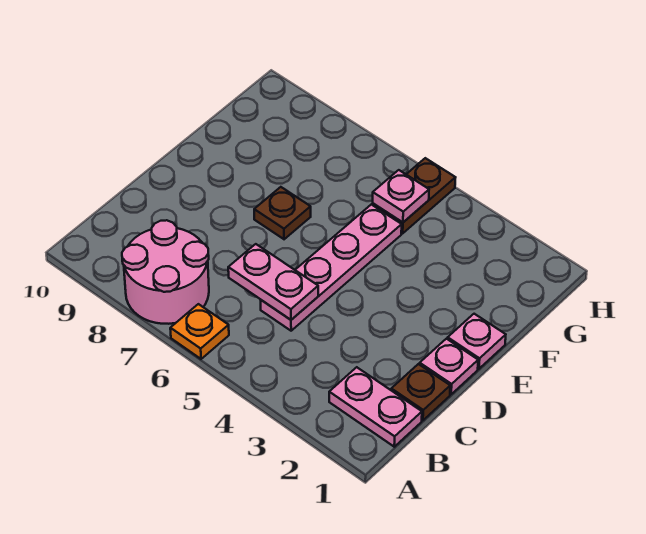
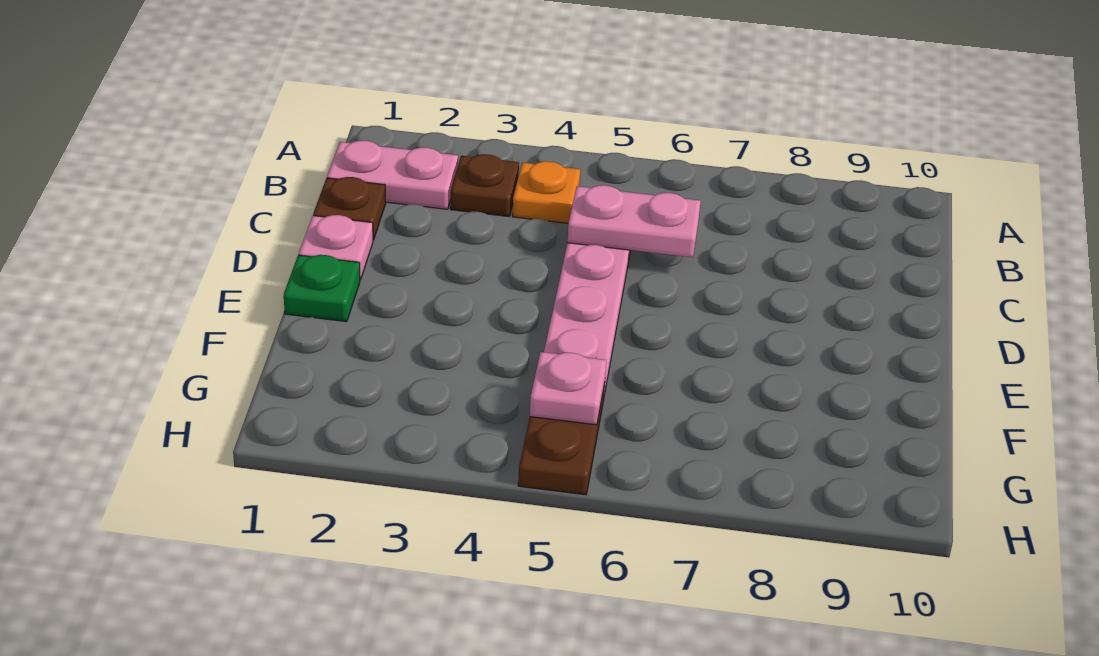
orange plate A6 level 1 -> orange plate B4 level 1
pink round brick A7:B8 level 1 -> none
pink plate E1 level 1 -> green plate E1 level 1
brown plate E7 level 1 -> brown plate B3 level 1

